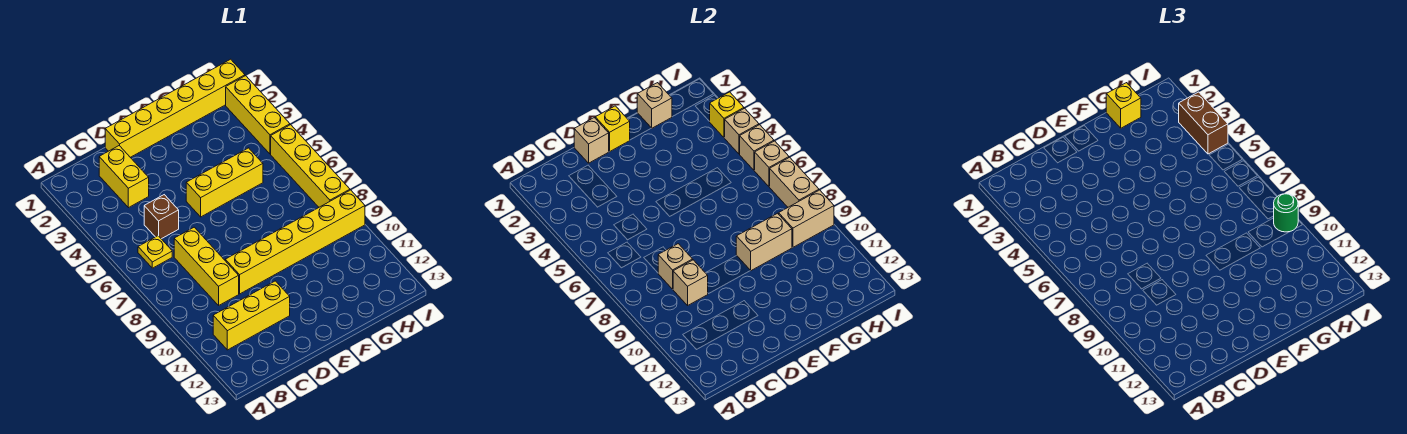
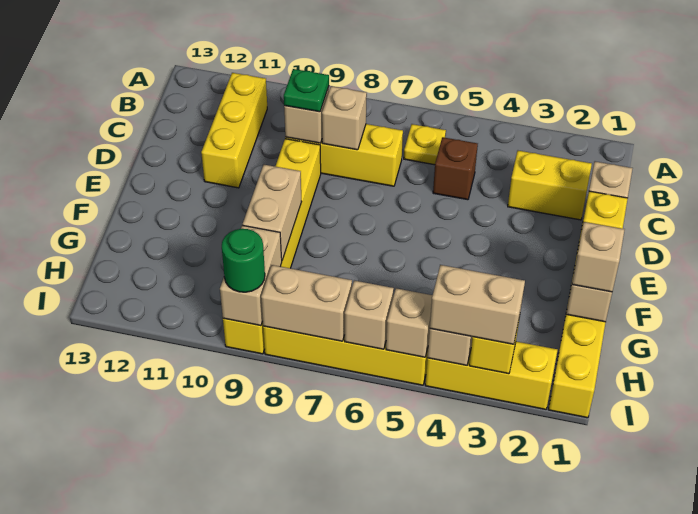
none -> green plate C9 level 3
yellow brick E5:G5 level 1 -> none
yellow brick G1 level 3 -> tan brick G1 level 3
brown brick I3:I4 level 3 -> tan brick I3:I4 level 3

